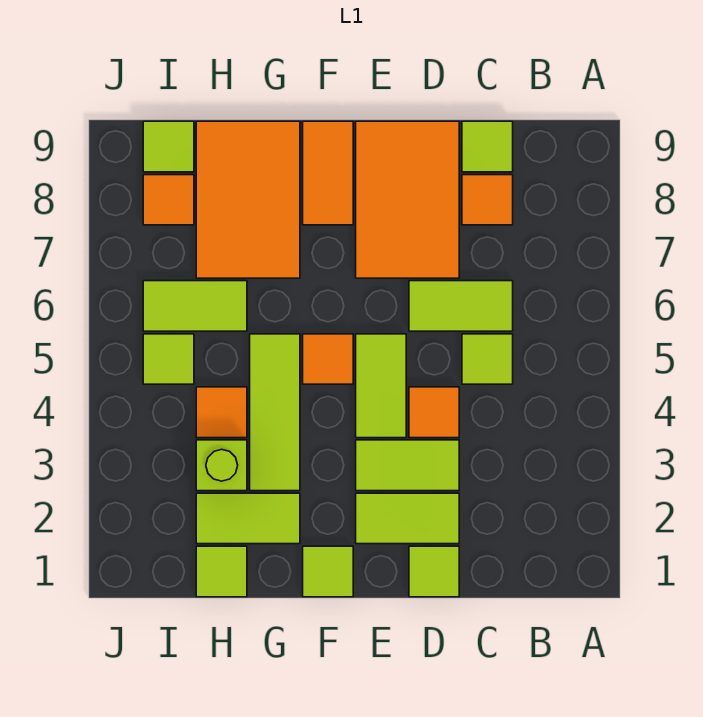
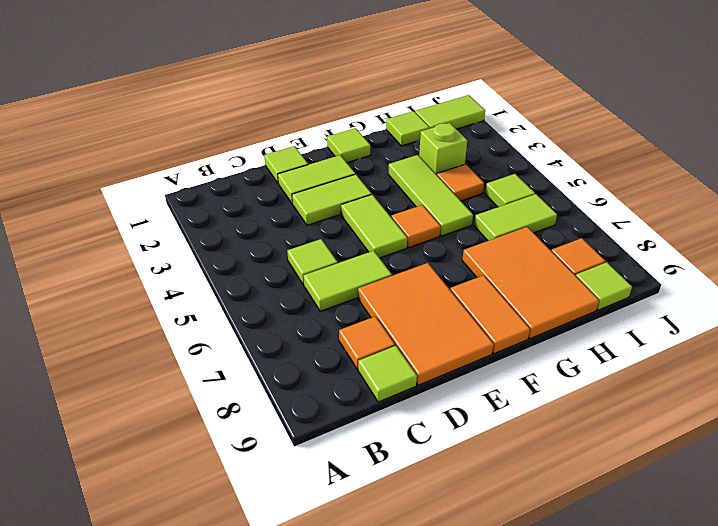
orange tile D4 level 1 -> none
lime tile G2:H2 level 1 -> lime tile I1:J1 level 1

